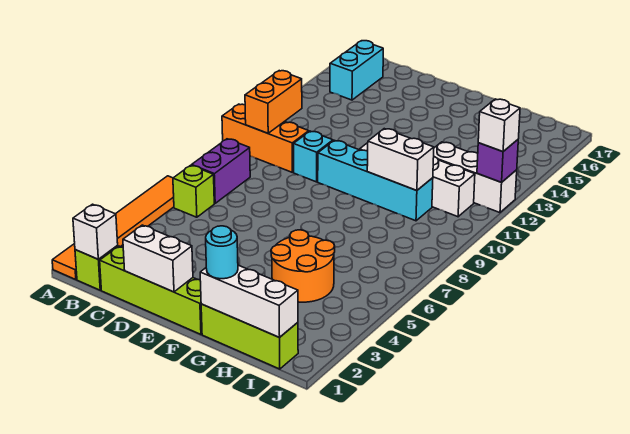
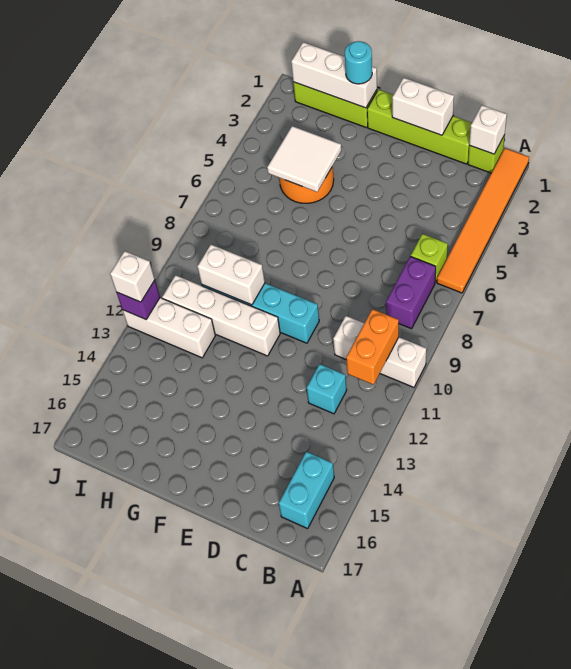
orange brick A10:C10 level 1 -> white brick A10:C10 level 1
cyan brick D10 level 1 -> cyan brick C12 level 1
none -> white tile G4:H5 level 2

